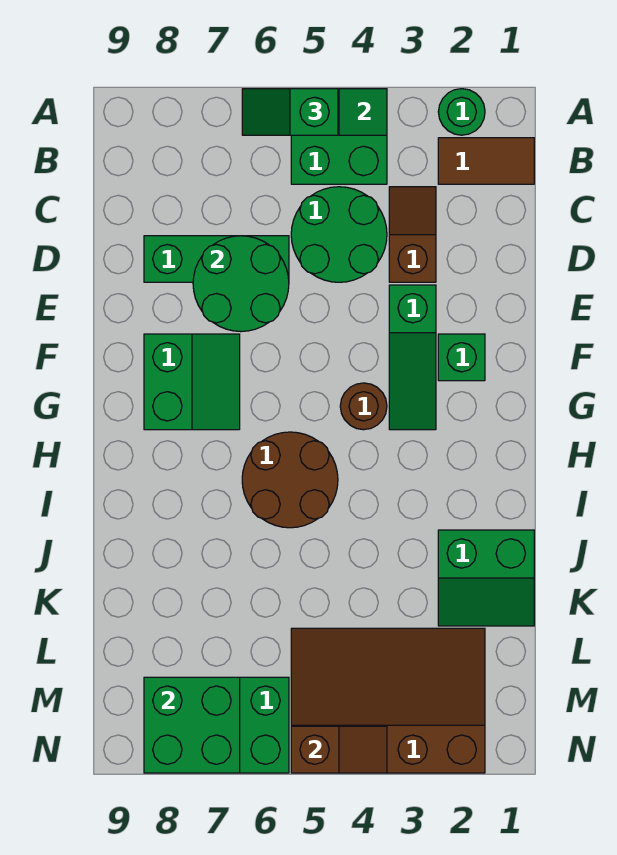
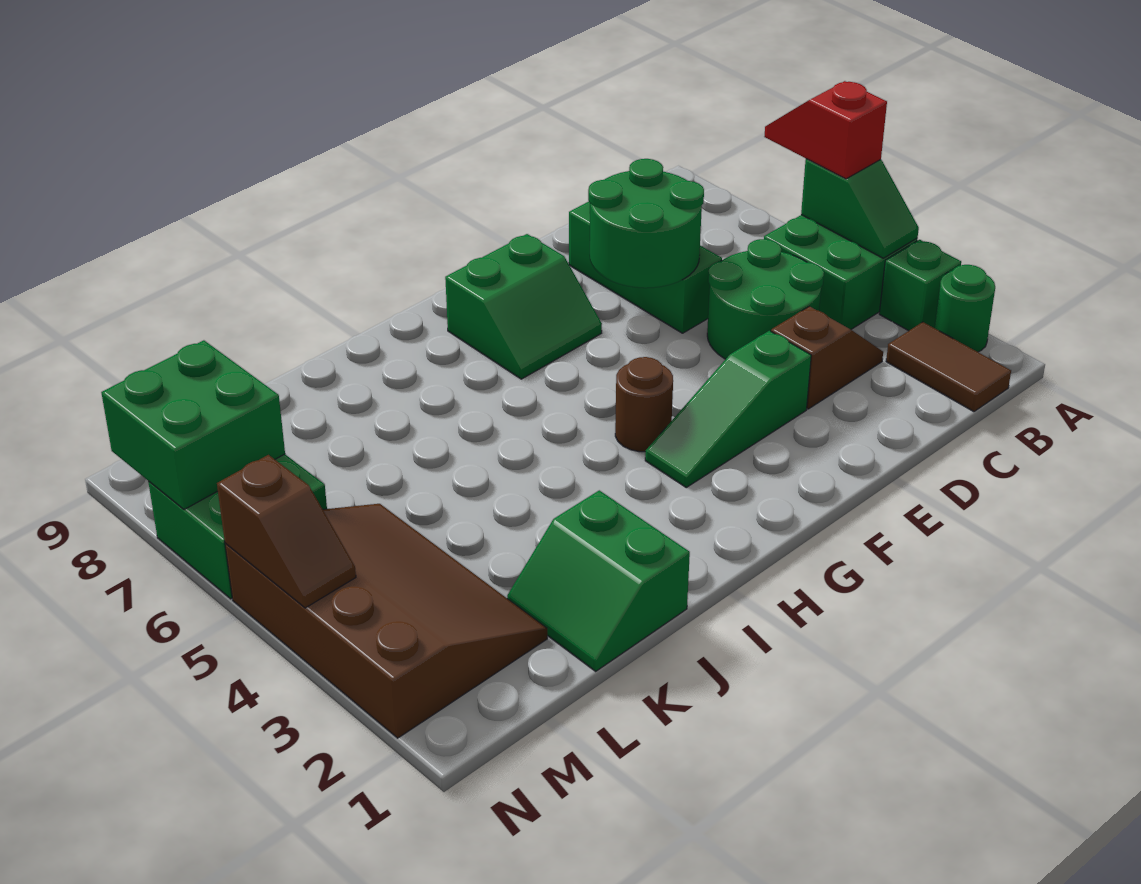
green slope A5:A6 level 3 top 5 -> red slope A5:A6 level 3 top 5
green brick F2 level 1 -> green brick A3 level 1
brown round brick H5:I6 level 1 -> none

